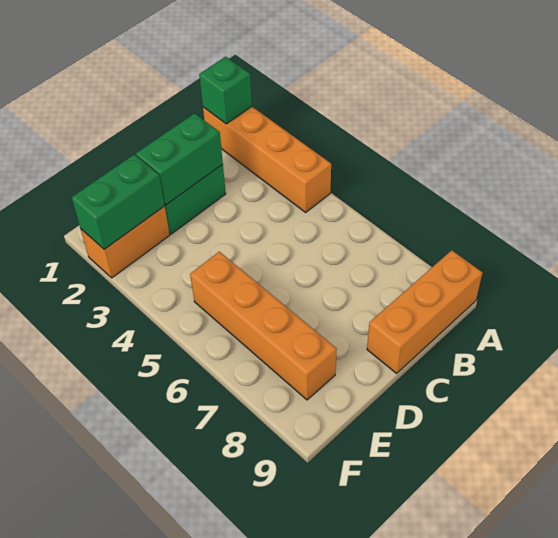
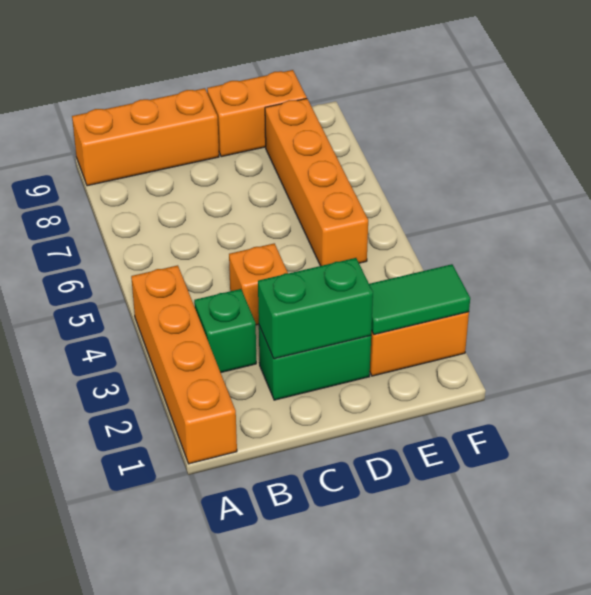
green brick A1 level 2 -> green brick B3 level 1
none -> orange brick C4 level 1
none -> orange brick D9:E9 level 1
green brick E2:F2 level 2 -> green tile E2:F2 level 2

